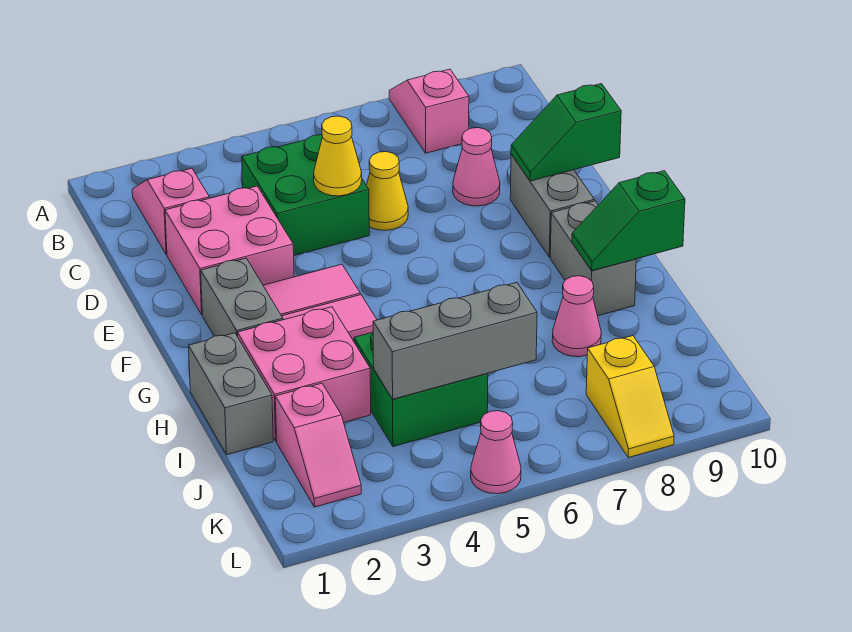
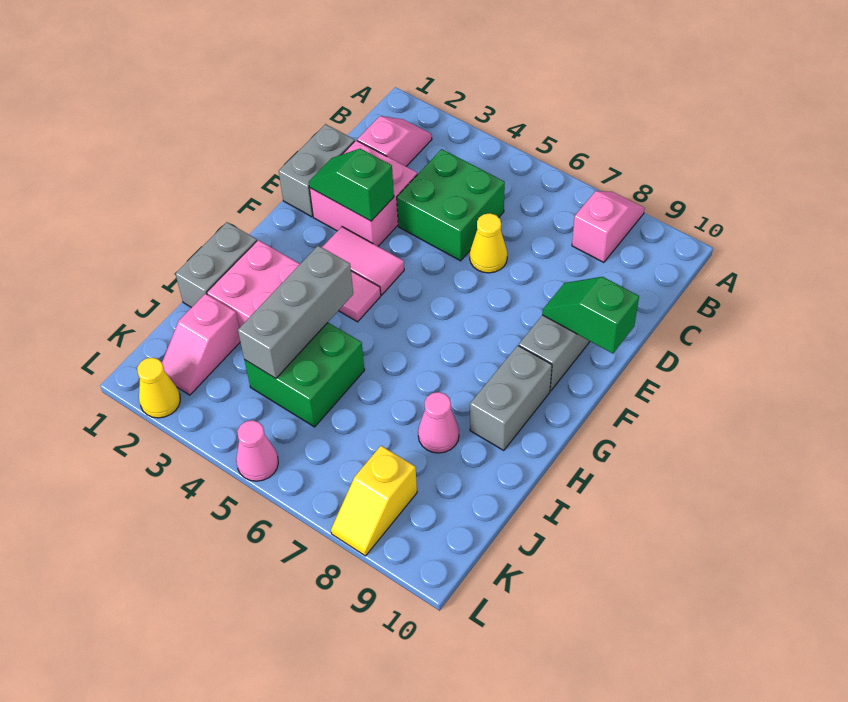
yellow cone D5 level 2 -> yellow cone L2 level 1
pink cone D8 level 1 -> none
grey brick F2:G2 level 1 -> grey brick D1:E1 level 1
green slope H9:H10 level 2 top 10 -> green slope E2:E3 level 2 top 3
grey brick J4:J6 level 2 -> grey brick H4:J4 level 2

